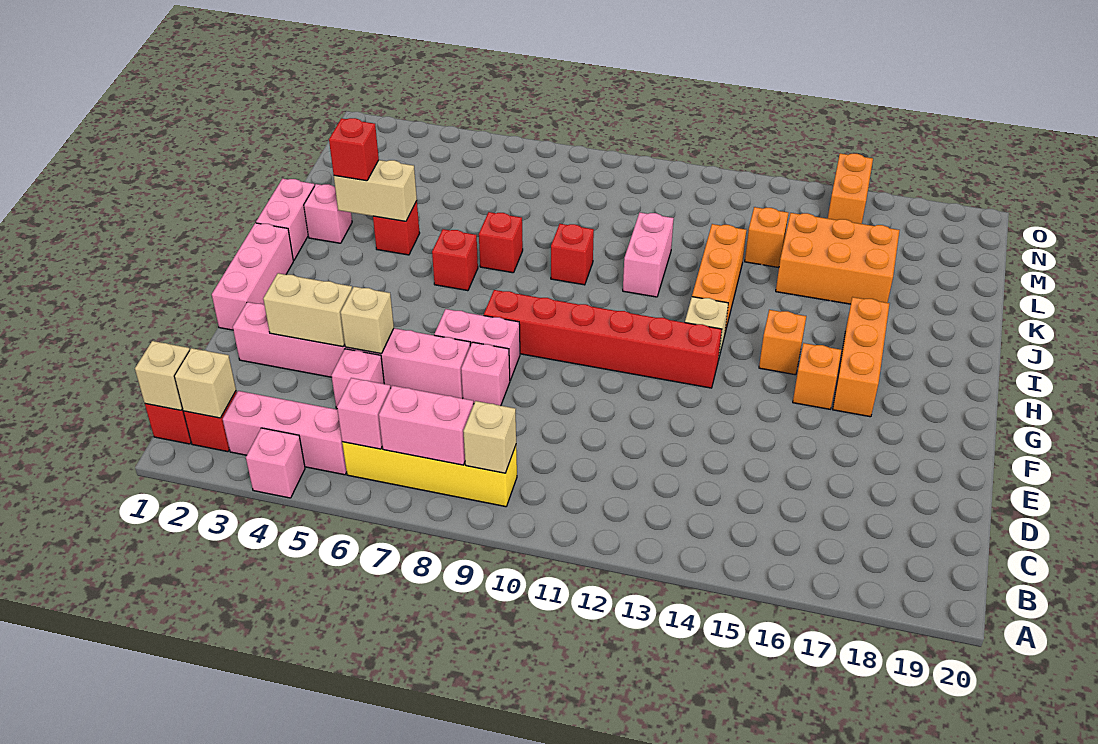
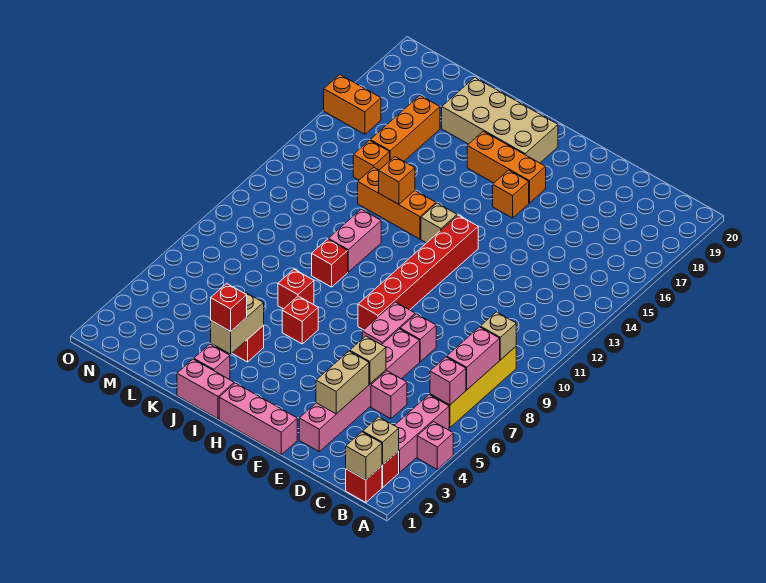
orange brick H15 level 1 -> orange brick J13 level 2
none -> tan brick H18:K19 level 1
pink brick J11:K11 level 1 -> pink brick J10:J11 level 1
orange brick K15:L17 level 1 -> orange brick L15:L17 level 1

